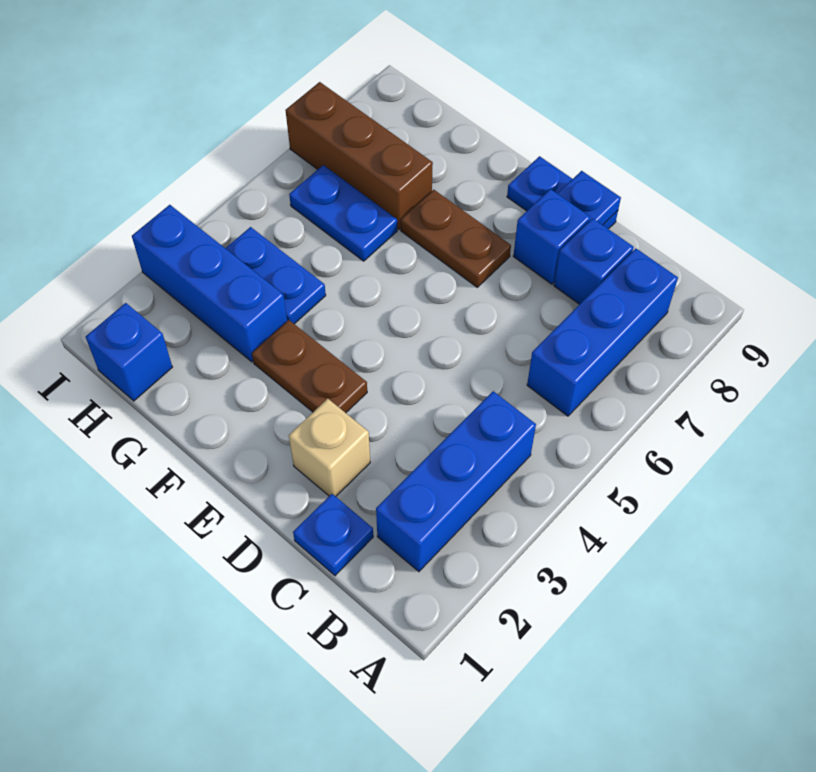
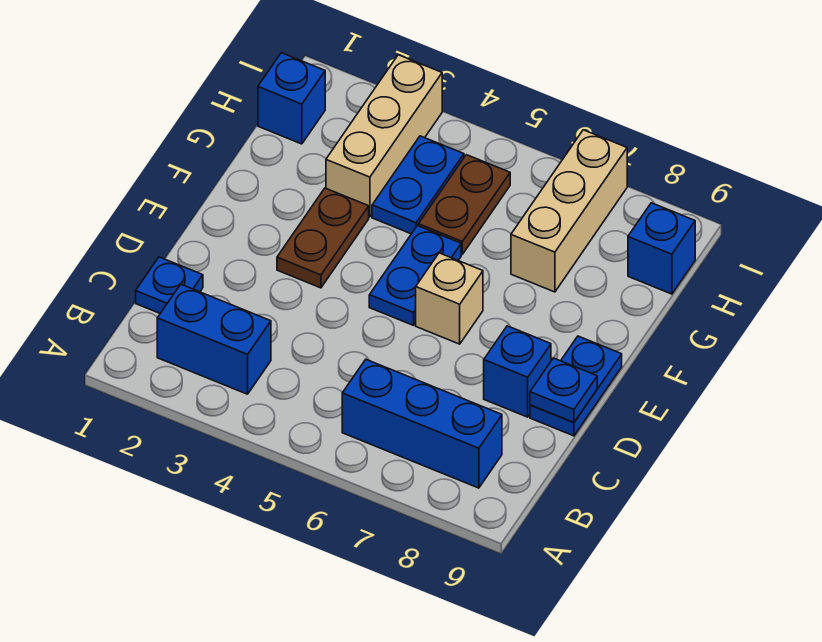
blue brick B2:B4 level 1 -> blue brick B2:B3 level 1
blue brick C8 level 1 -> blue brick H9 level 1
tan brick D2 level 1 -> tan brick E6 level 1
brown plate E7:F7 level 1 -> brown plate G5:H5 level 1
blue brick G3:I3 level 1 -> tan brick G3:I3 level 1
blue plate G6:H6 level 1 -> blue plate E5:F5 level 1
brown brick G7:I7 level 1 -> tan brick G7:I7 level 1

